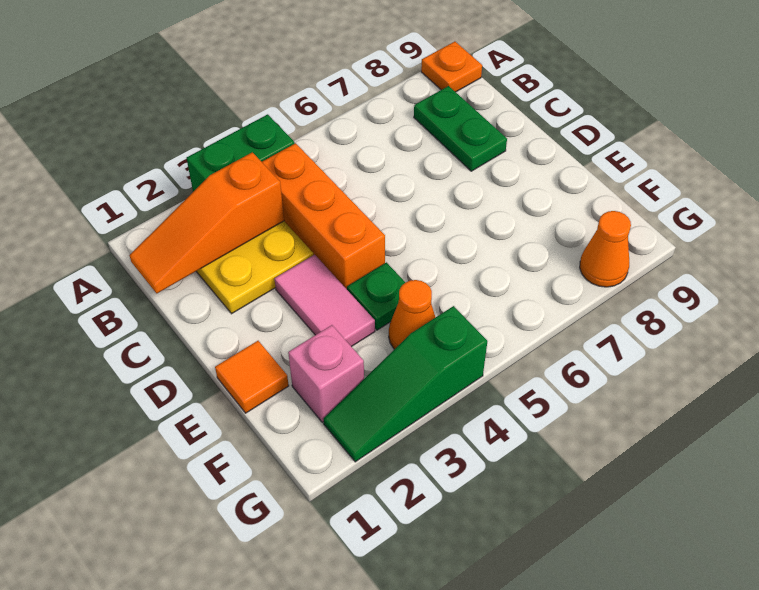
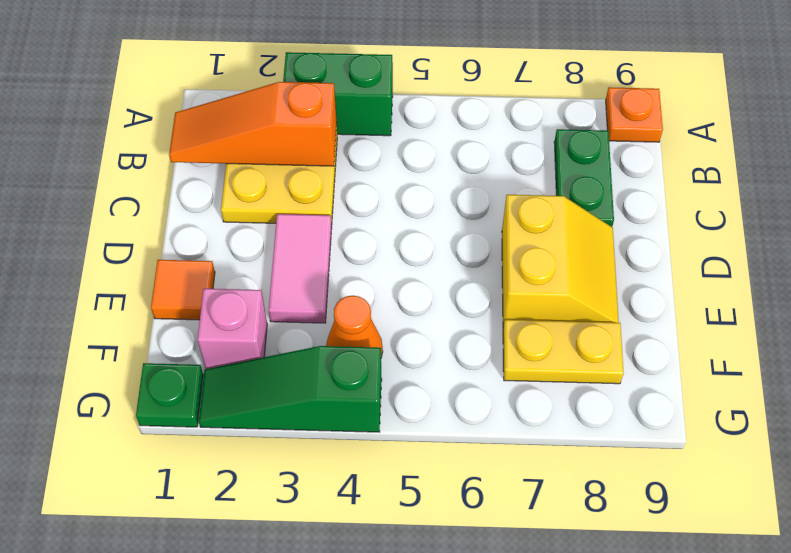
orange brick B4:D4 level 1 -> none
none -> yellow slope D7:E8 level 1 top 7
green plate E4 level 1 -> green plate G1 level 1
none -> yellow plate F7:F8 level 1
orange cone G8 level 1 -> none

